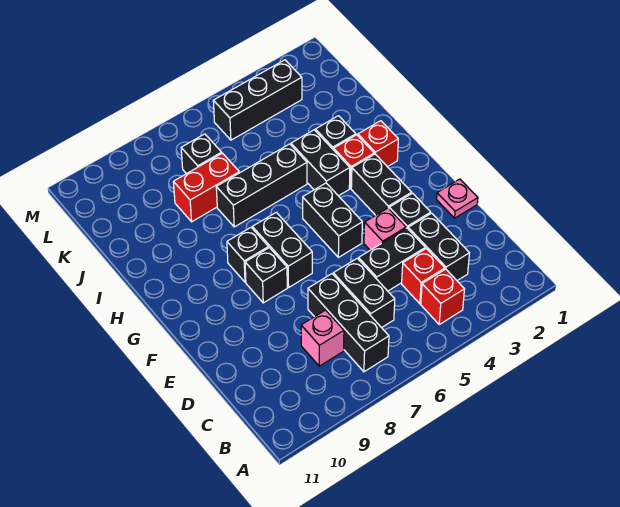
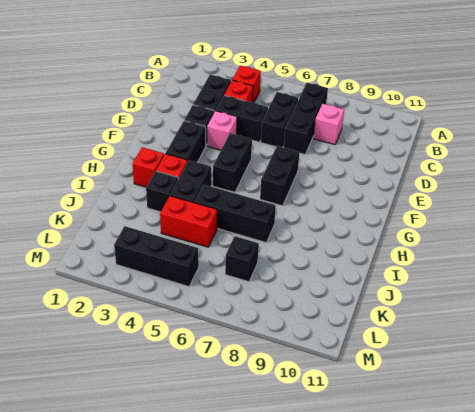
pink plate E1 level 1 -> none
black brick F8 level 1 -> none
black brick G8 level 1 -> none
red brick J7:J8 level 1 -> red brick J4:J5 level 1

